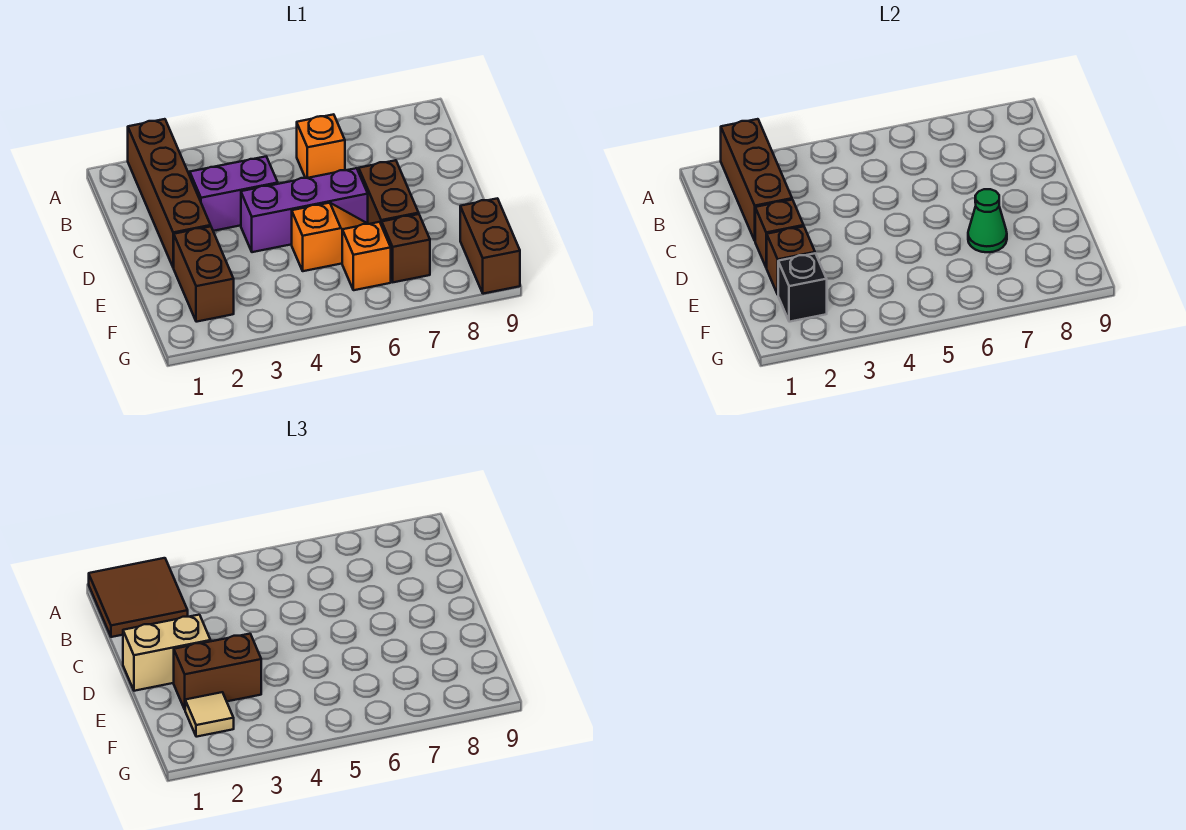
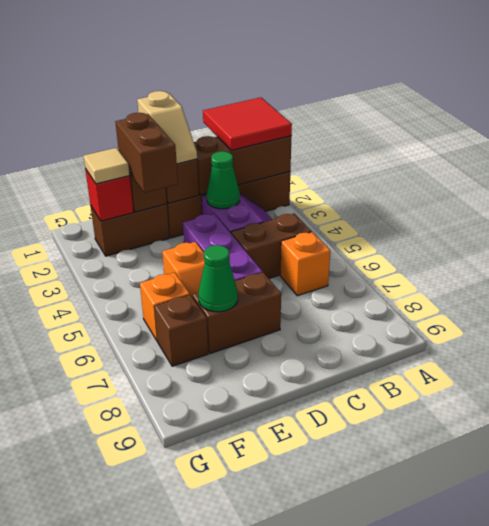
brown tile A1:B2 level 3 -> red tile A1:B2 level 3
none -> green cone C3 level 2
tan brick D1:D2 level 3 -> tan slope D1:D2 level 3 top 1
black brick F2 level 2 -> red brick F2 level 2
brown brick F9:G9 level 1 -> brown brick B5:C5 level 1

